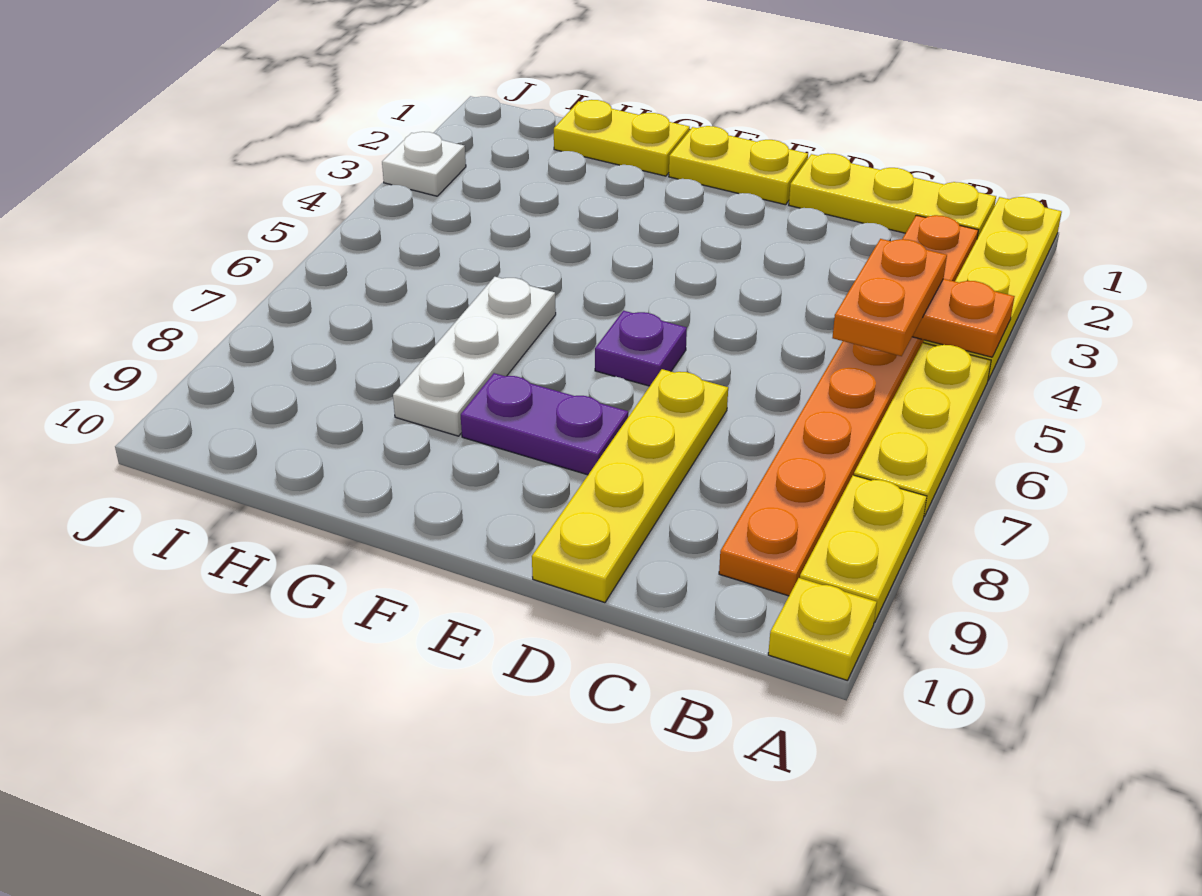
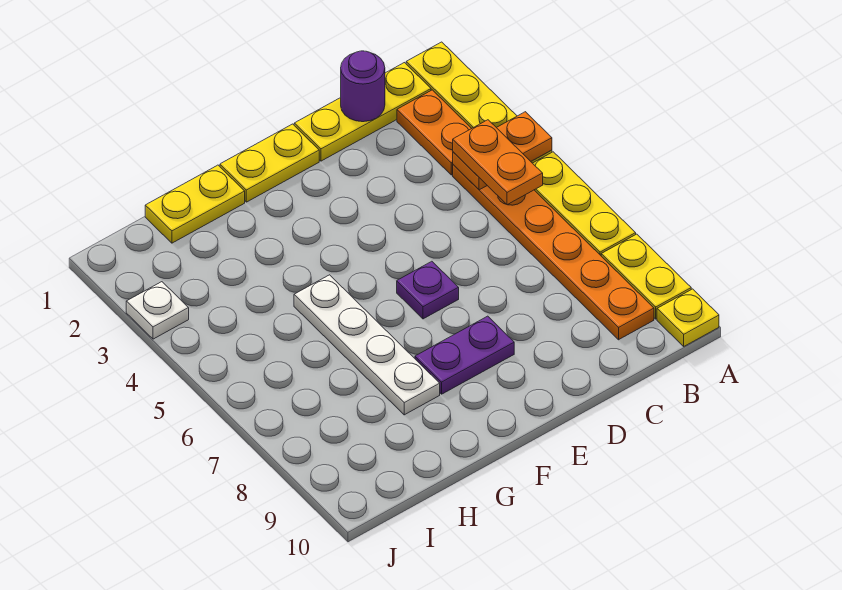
none -> purple round brick C1 level 2
yellow plate D7:D10 level 1 -> none
white plate G6:G8 level 1 -> white plate G5:G8 level 1

